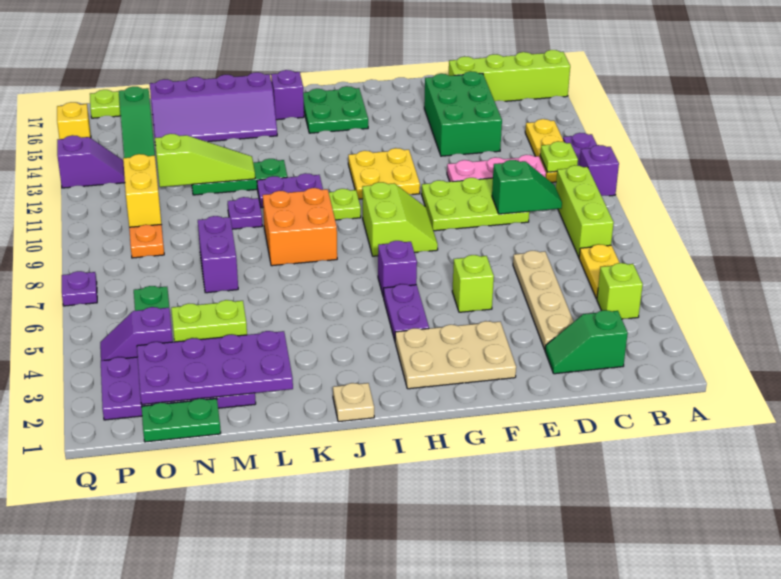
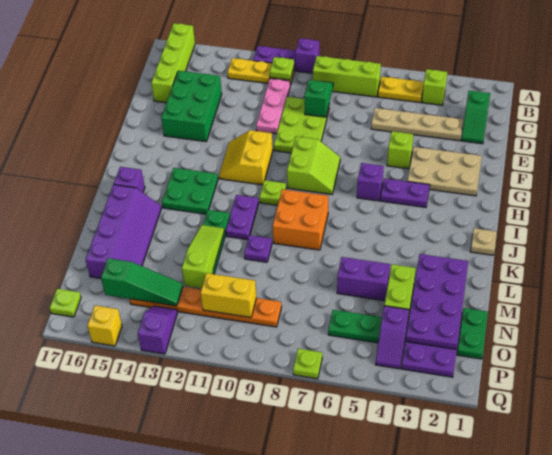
green brick D13:E15 level 1 -> green brick D14:F15 level 1
tan plate F2:H3 level 1 -> tan plate F2:G4 level 1
lime slope G8:H9 level 1 top H -> lime slope G8:H9 level 1 top 9
yellow plate G11:H12 level 1 -> yellow slope G11:H12 level 1 top 11
green plate H15:I16 level 1 -> green plate I13:J14 level 1
purple brick M7:M8 level 1 -> purple brick M5:M6 level 1
purple plate Q7 level 1 -> lime plate Q7 level 1

